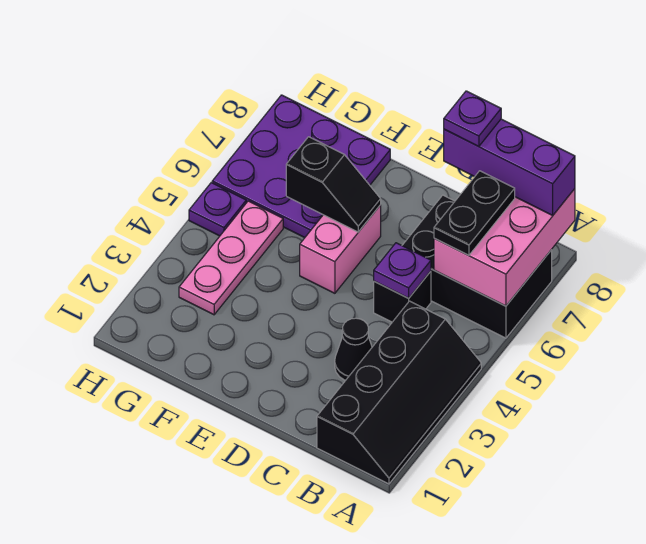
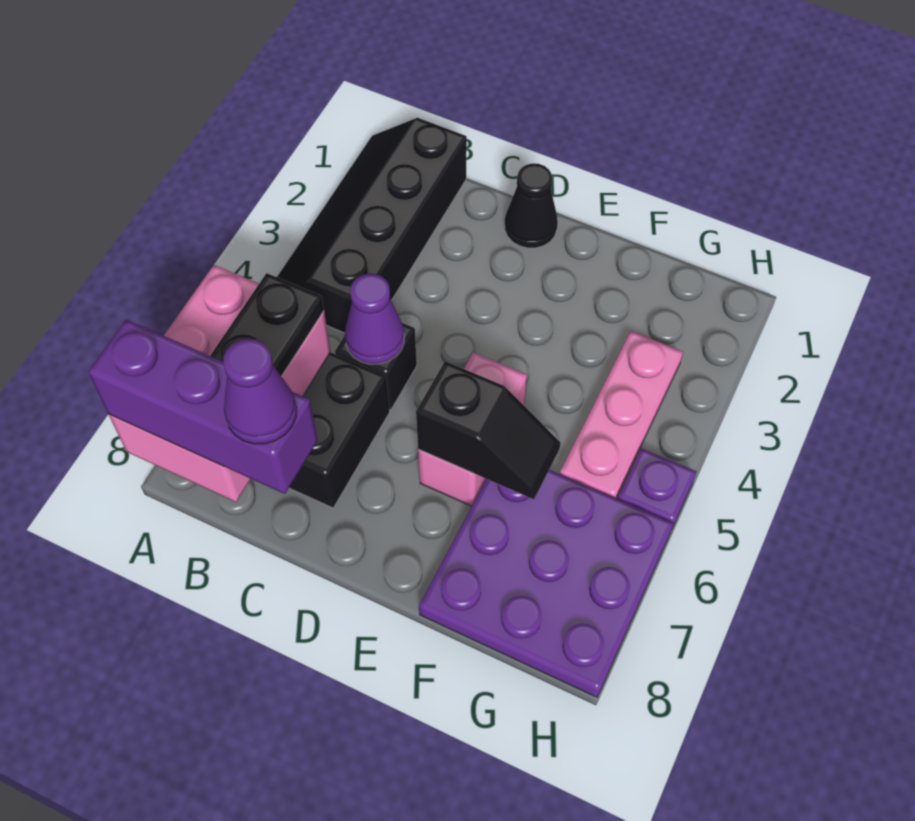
black cone C3 level 1 -> black cone D1 level 1
purple plate C5 level 2 -> purple cone C5 level 2
purple plate C8 level 4 -> purple cone C8 level 4
black slope E6:F6 level 2 top F -> black slope E6:F6 level 2 top E

